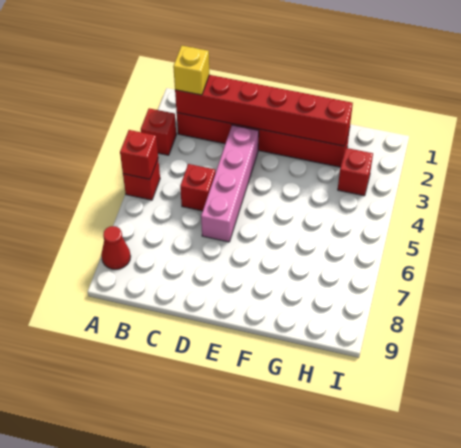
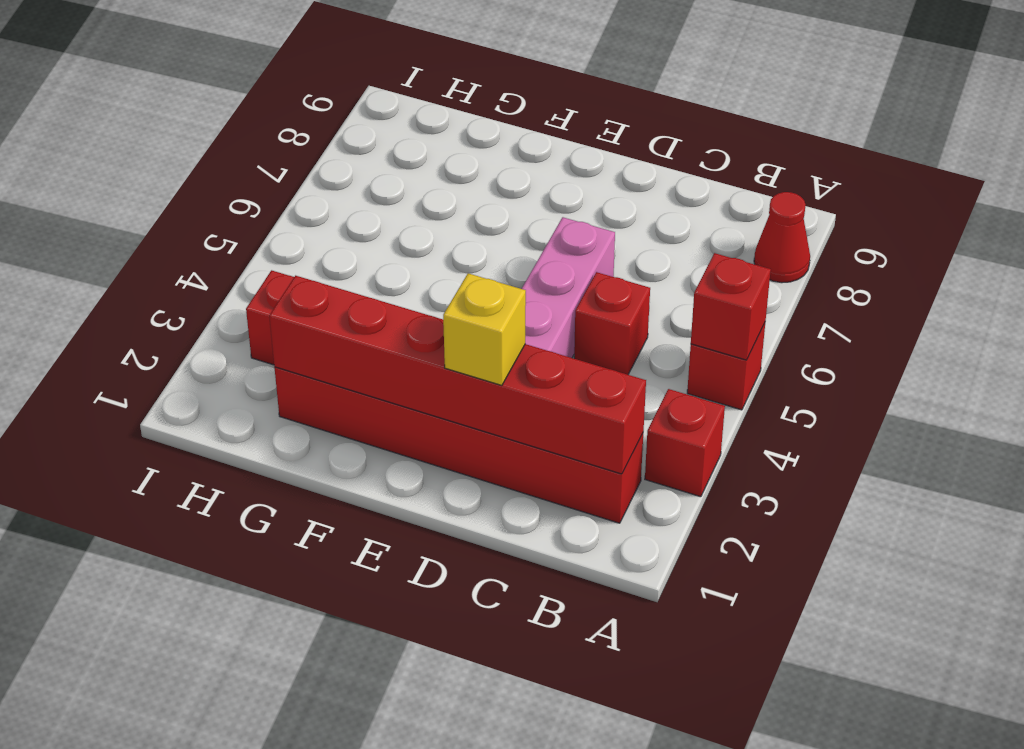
yellow brick B2 level 3 -> yellow brick D2 level 3

